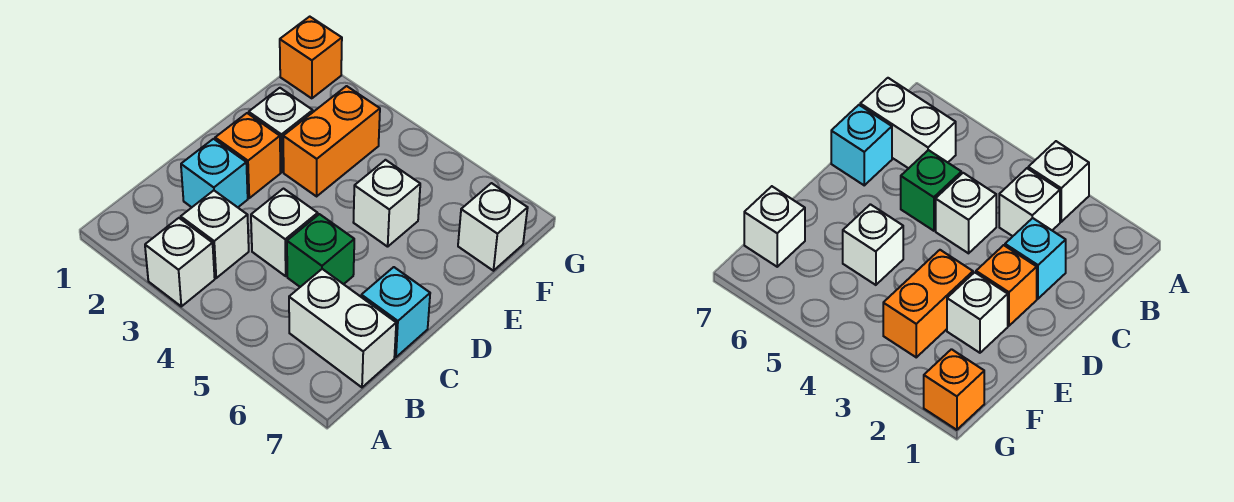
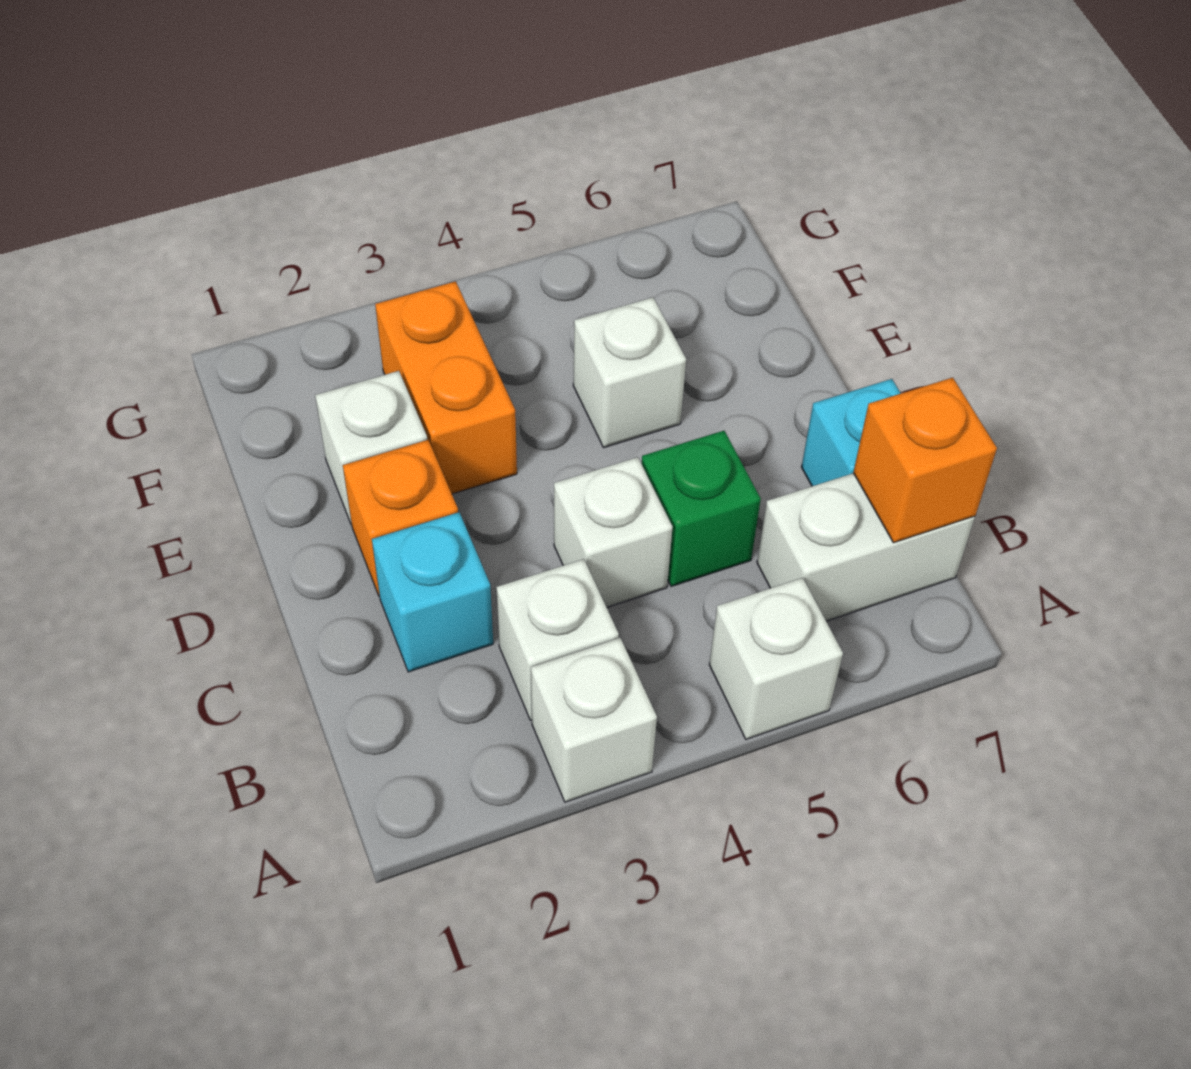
white brick F7 level 1 -> white brick A5 level 1
orange brick G1 level 1 -> orange brick B7 level 2

